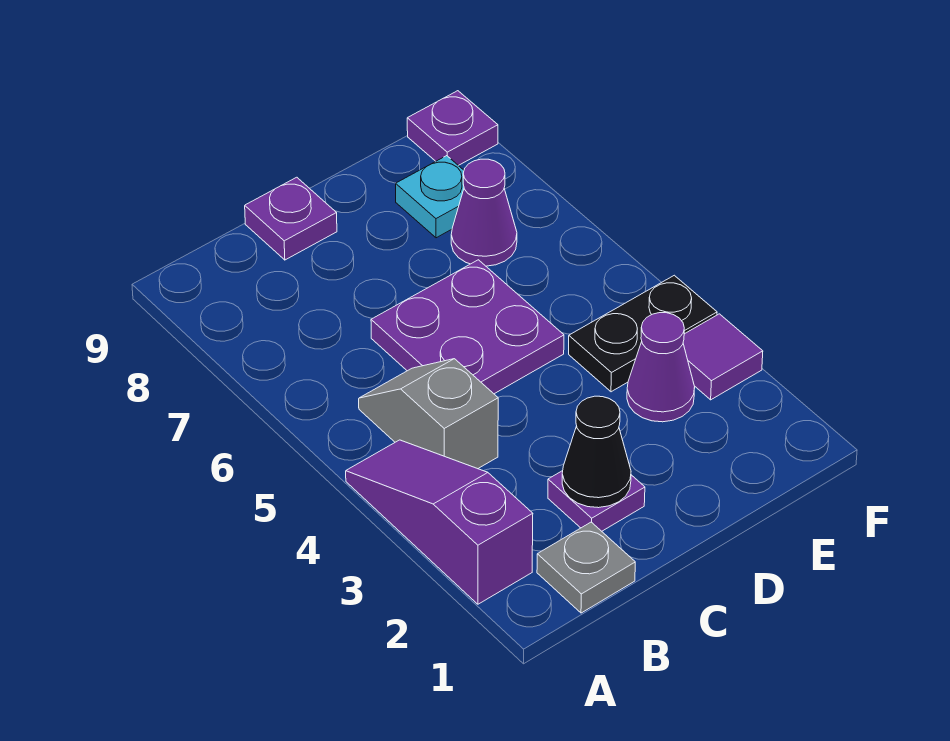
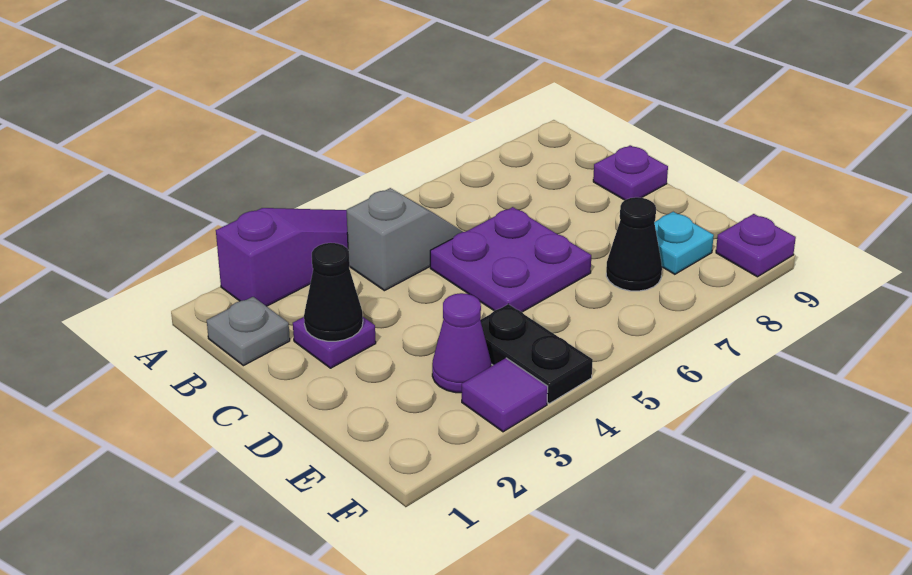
purple cone E7 level 1 -> black cone E7 level 1

